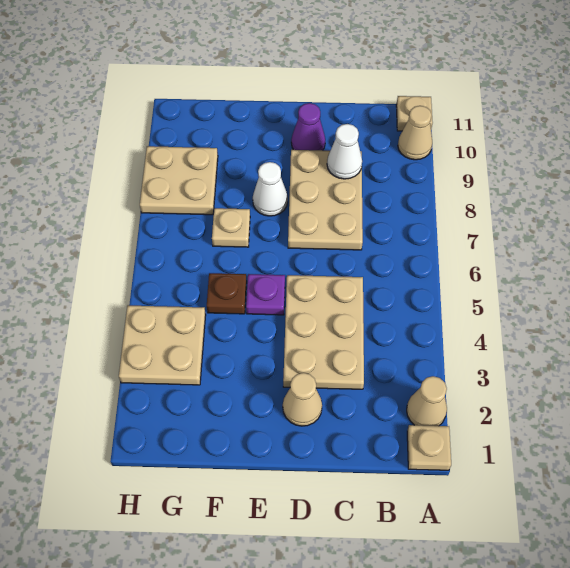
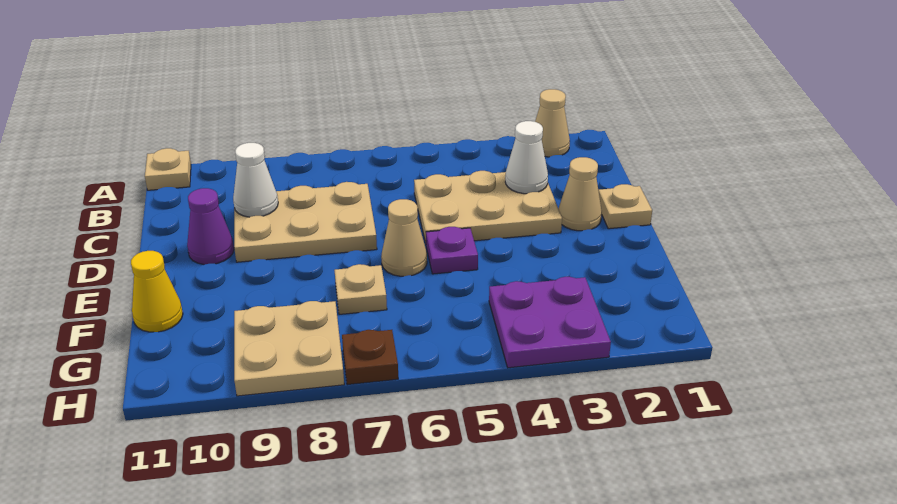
tan plate A1 level 1 -> tan plate D1 level 1
tan cone A10 level 1 -> tan cone E6 level 1
white cone E8 level 1 -> white cone C3 level 2
brown plate F5 level 1 -> brown plate H7 level 1
none -> yellow cone F11 level 1
tan plate G3:H4 level 1 -> purple plate G3:H4 level 1

